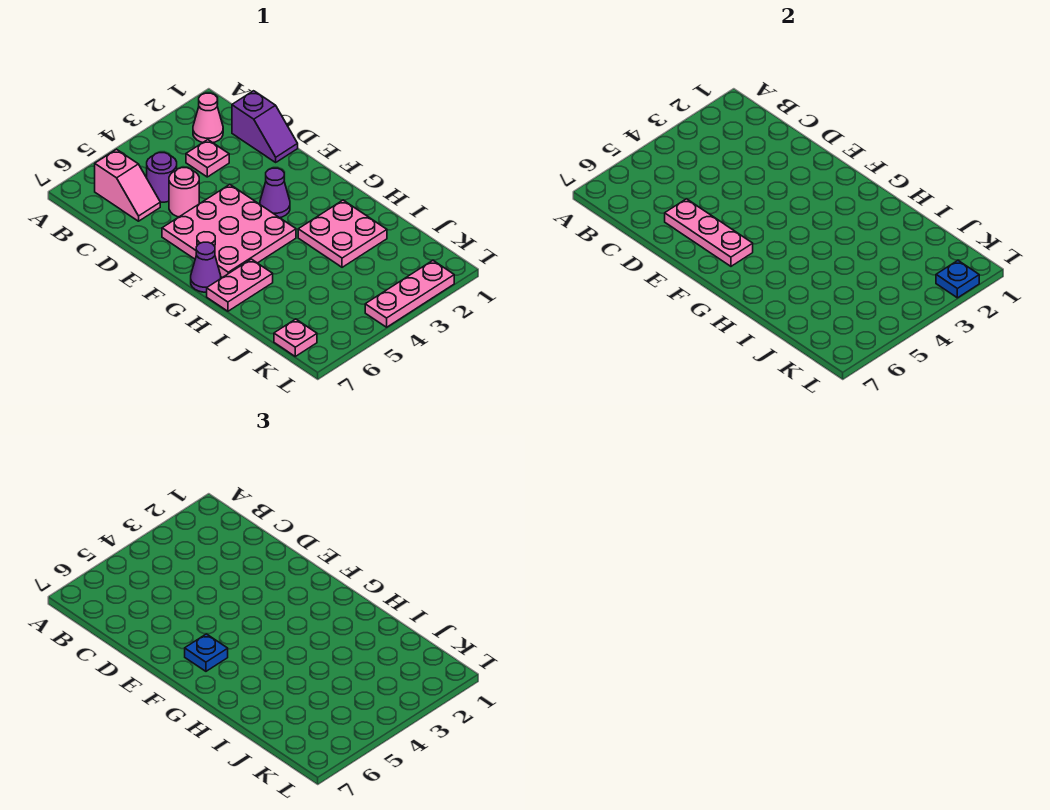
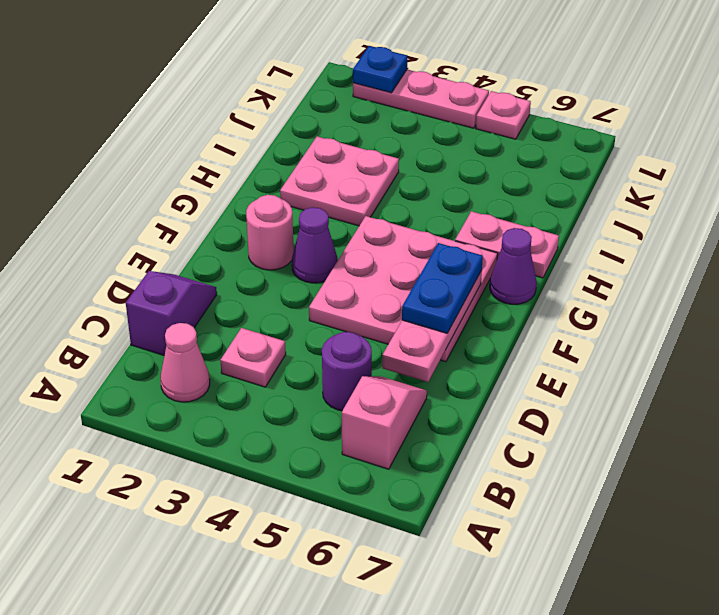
pink round brick D5 level 1 -> pink round brick F2 level 1
blue plate F6 level 3 -> blue plate E6:F6 level 3
pink plate K7 level 1 -> pink plate L5 level 1

